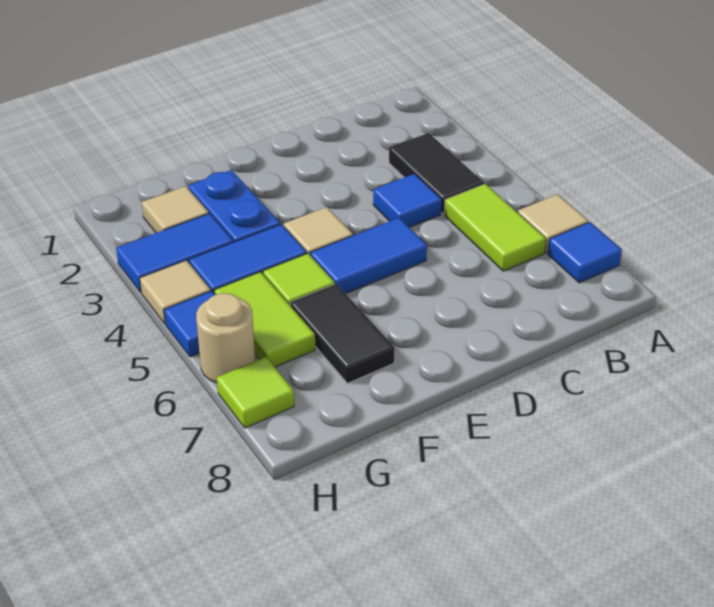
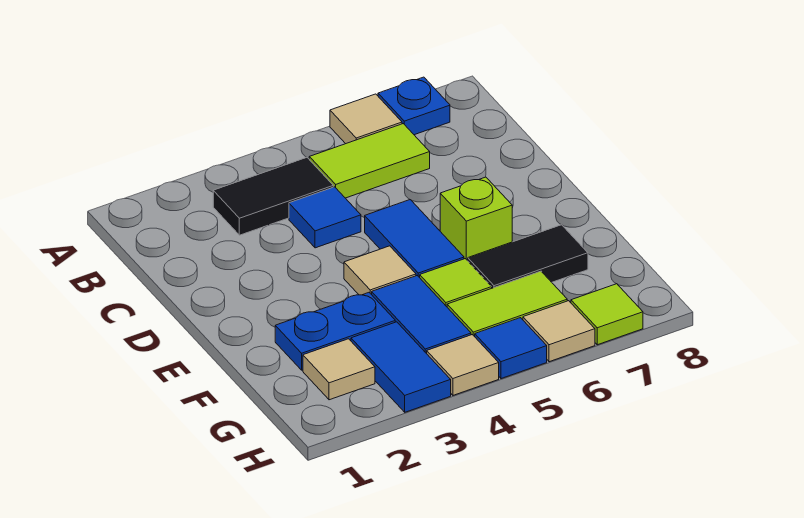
blue tile A7 level 1 -> blue plate A7 level 1
none -> lime brick E6 level 1
tan round brick H6 level 1 -> tan tile H6 level 1

